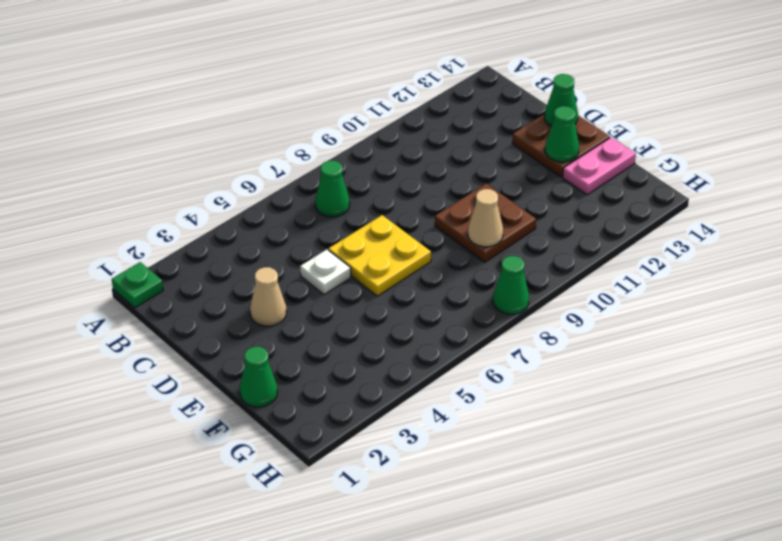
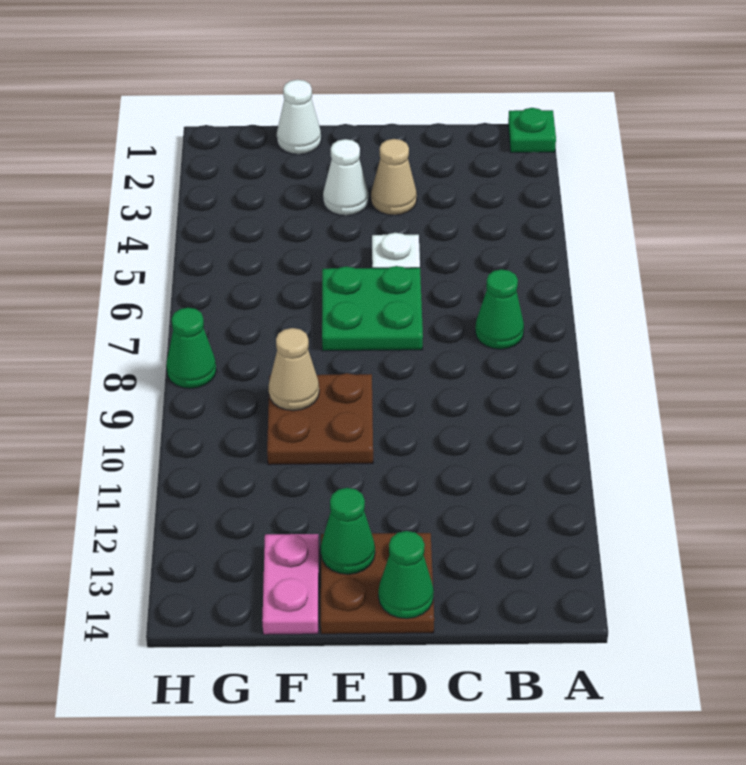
yellow plate D6:E7 level 1 -> green plate D6:E7 level 1
none -> white cone E3 level 1
green cone F1 level 1 -> white cone F1 level 1

